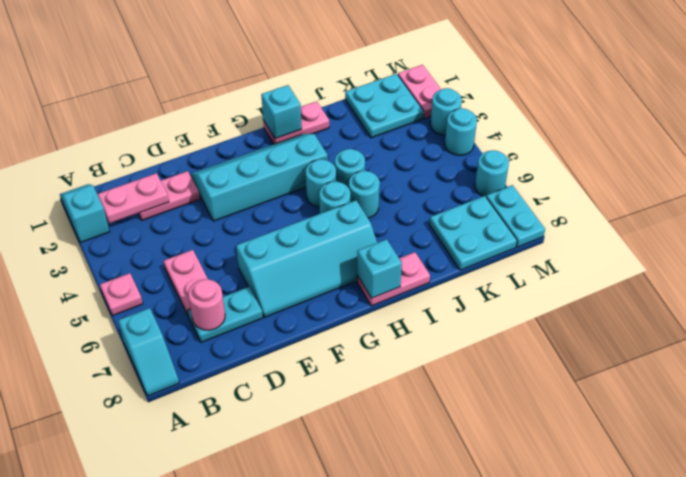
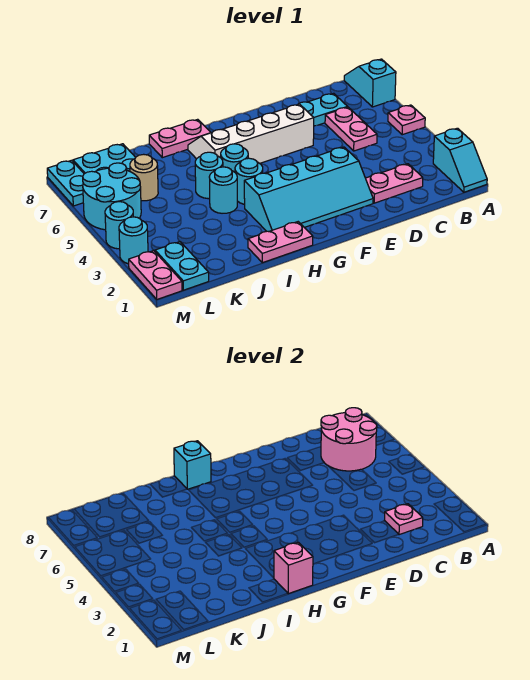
pink plate B2:C2 level 2 -> pink plate C2 level 2
pink round brick C7 level 2 -> pink round brick B6:C7 level 2
cyan slope E6:H7 level 1 top 6 -> white slope E6:H7 level 1 top 6
cyan brick H1 level 2 -> pink brick H1 level 2
cyan plate K1:L2 level 1 -> cyan plate L1:L2 level 1
none -> tan round brick K6 level 1
cyan round brick M6 level 1 -> cyan round brick L5:M6 level 1

